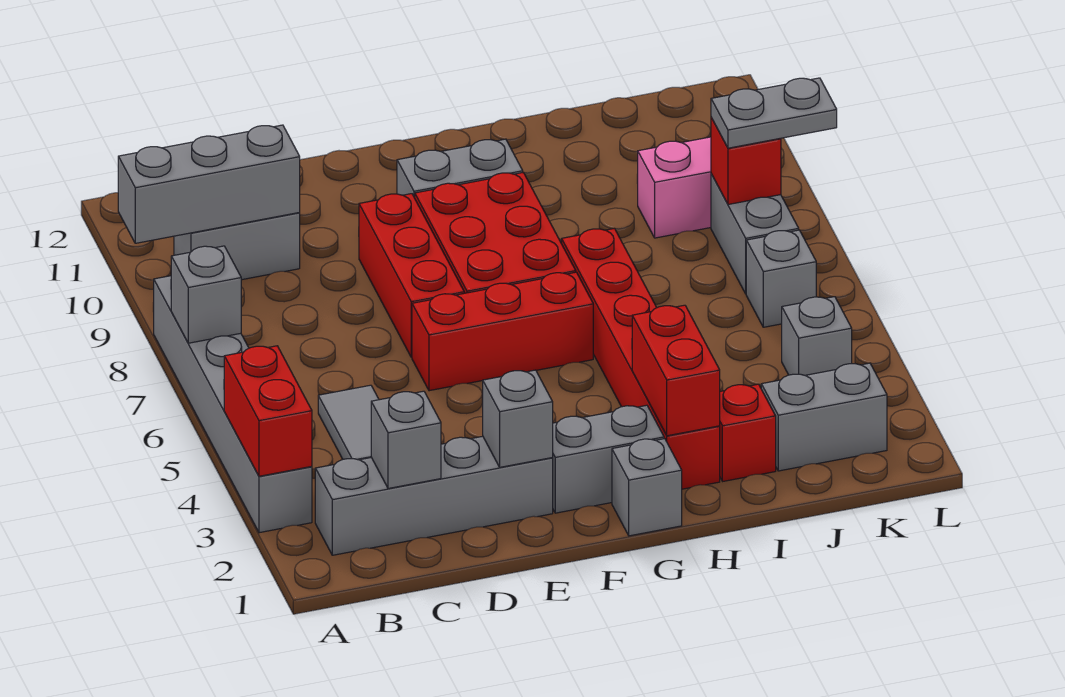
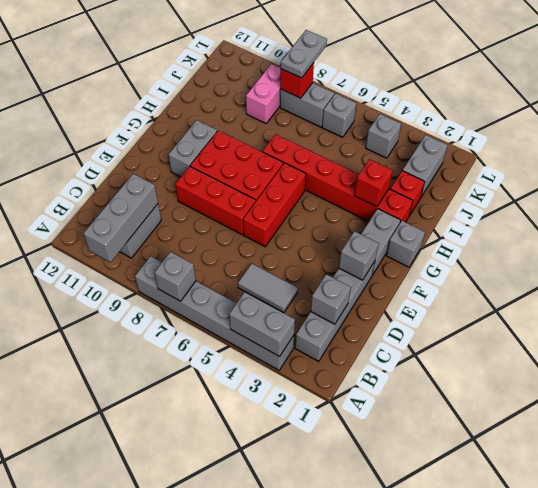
red brick A3:A4 level 2 -> grey brick A3:A4 level 2
red brick H2:H3 level 2 -> red brick H3 level 2

